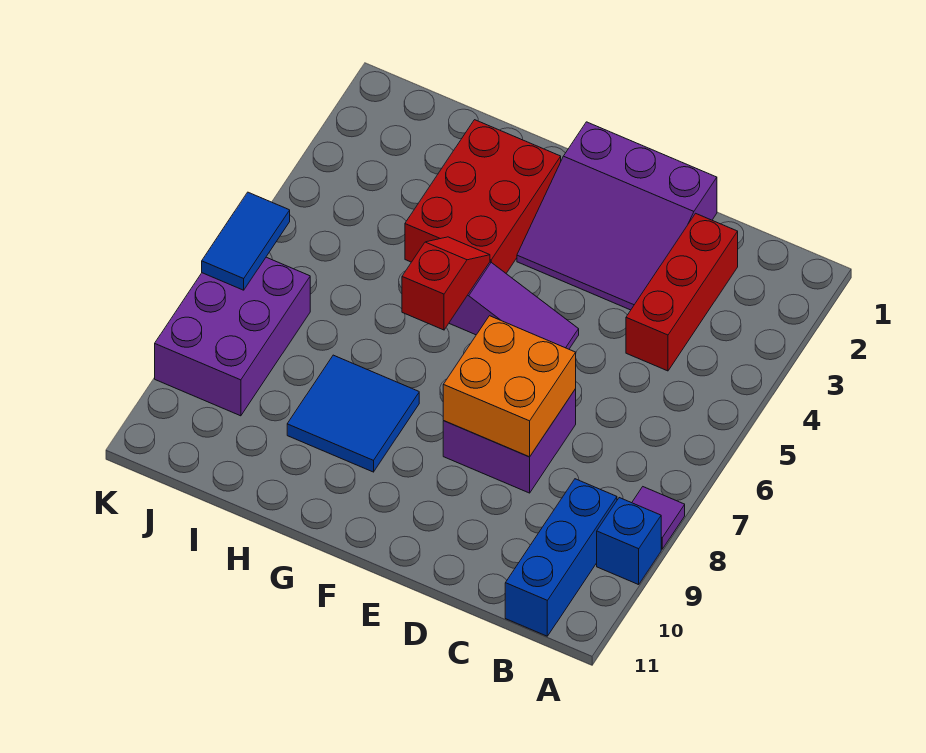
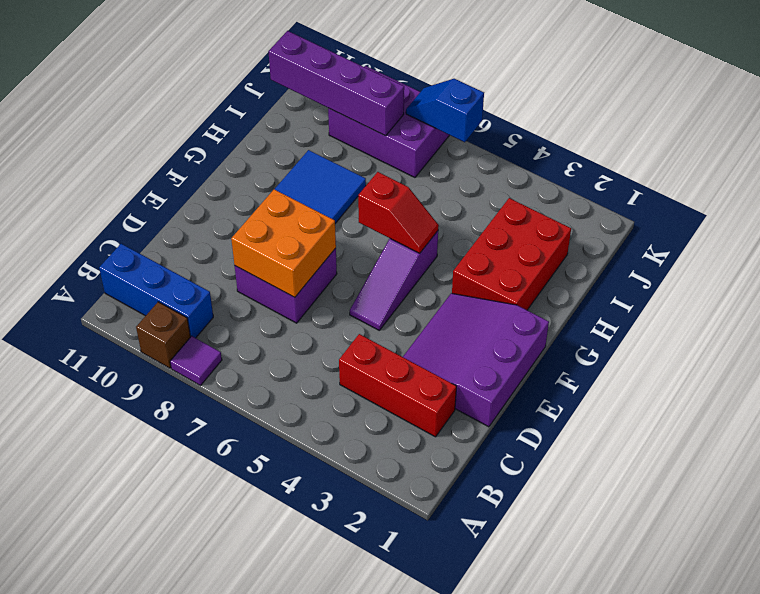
blue brick A9 level 1 -> brown brick A9 level 1
red brick G2:H4 level 1 -> red brick G2:I3 level 1
none -> purple brick J8:J11 level 2
blue tile K6:K7 level 2 -> blue slope K6:K7 level 2 top 6

